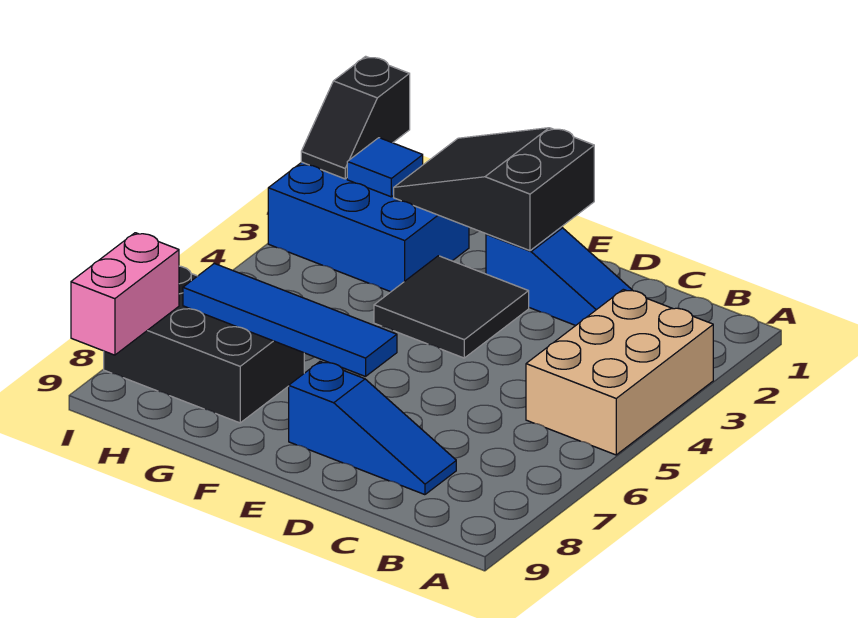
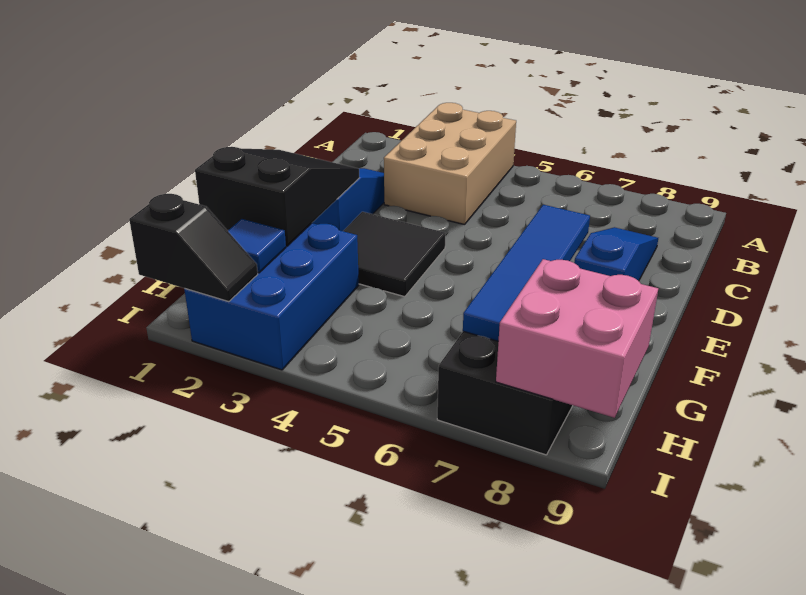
tan brick A3:B5 level 1 -> tan brick A3:C4 level 1
black slope E1:G2 level 2 top E -> black slope E1:G2 level 2 top G
pink brick I8:I9 level 2 -> pink brick H8:I9 level 2

